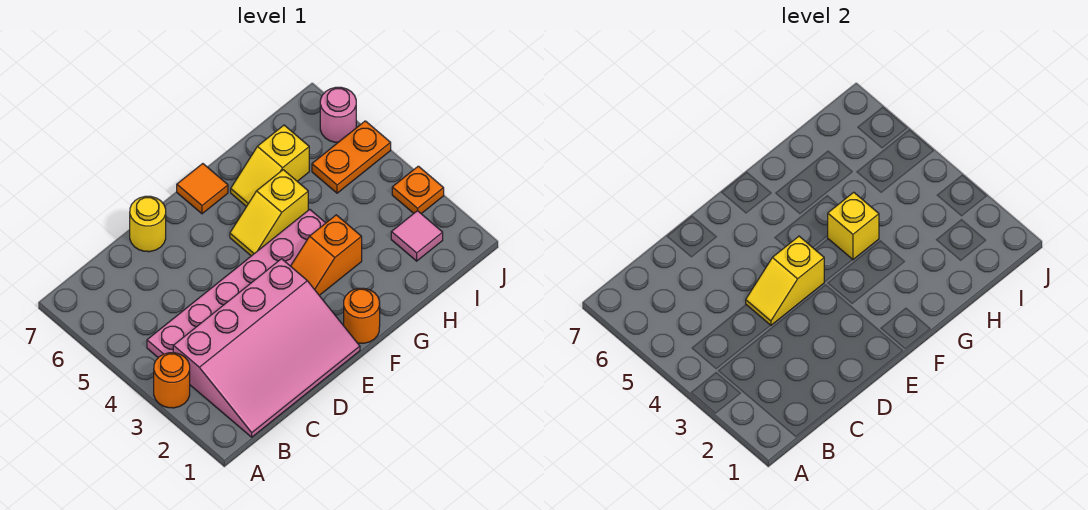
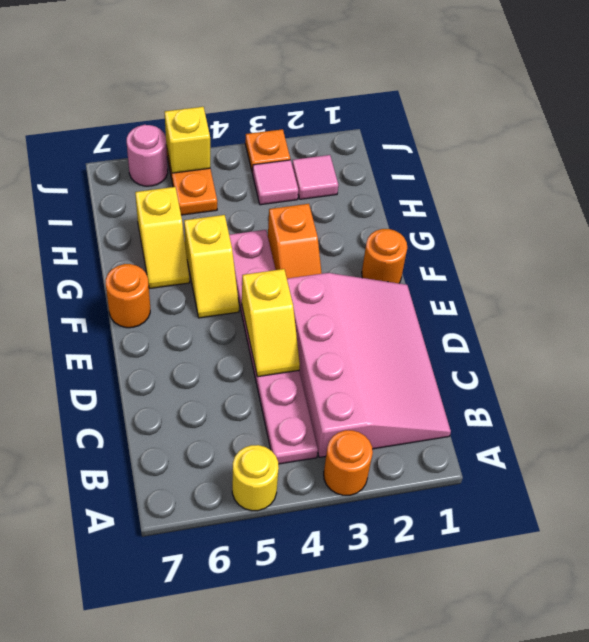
yellow round brick D7 level 1 -> yellow round brick A5 level 1
orange tile F7 level 1 -> orange round brick F7 level 1
yellow brick G4 level 2 -> yellow brick J5 level 2
none -> pink tile I3 level 1

